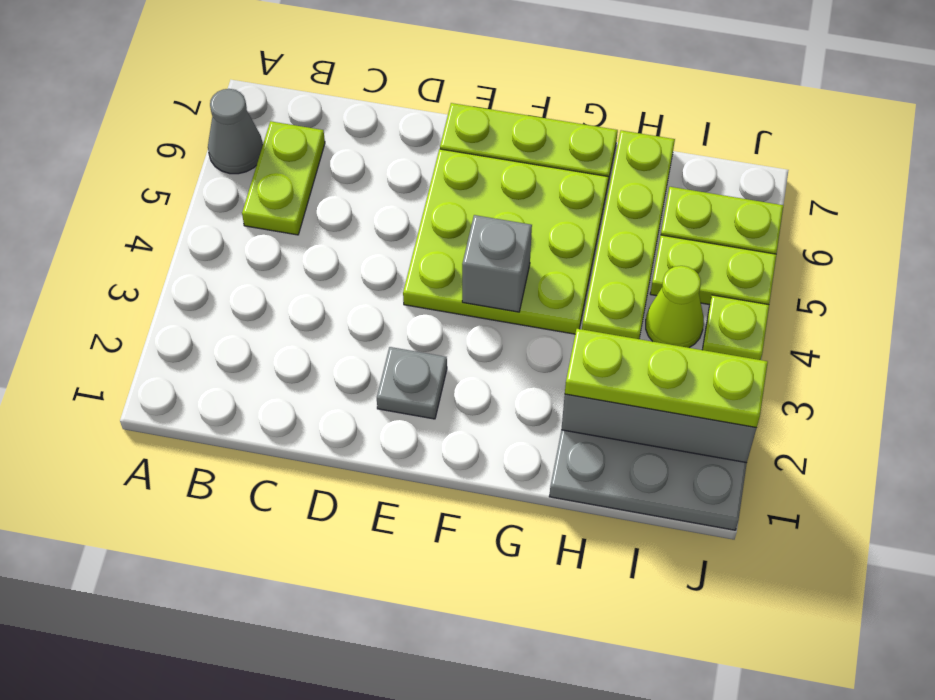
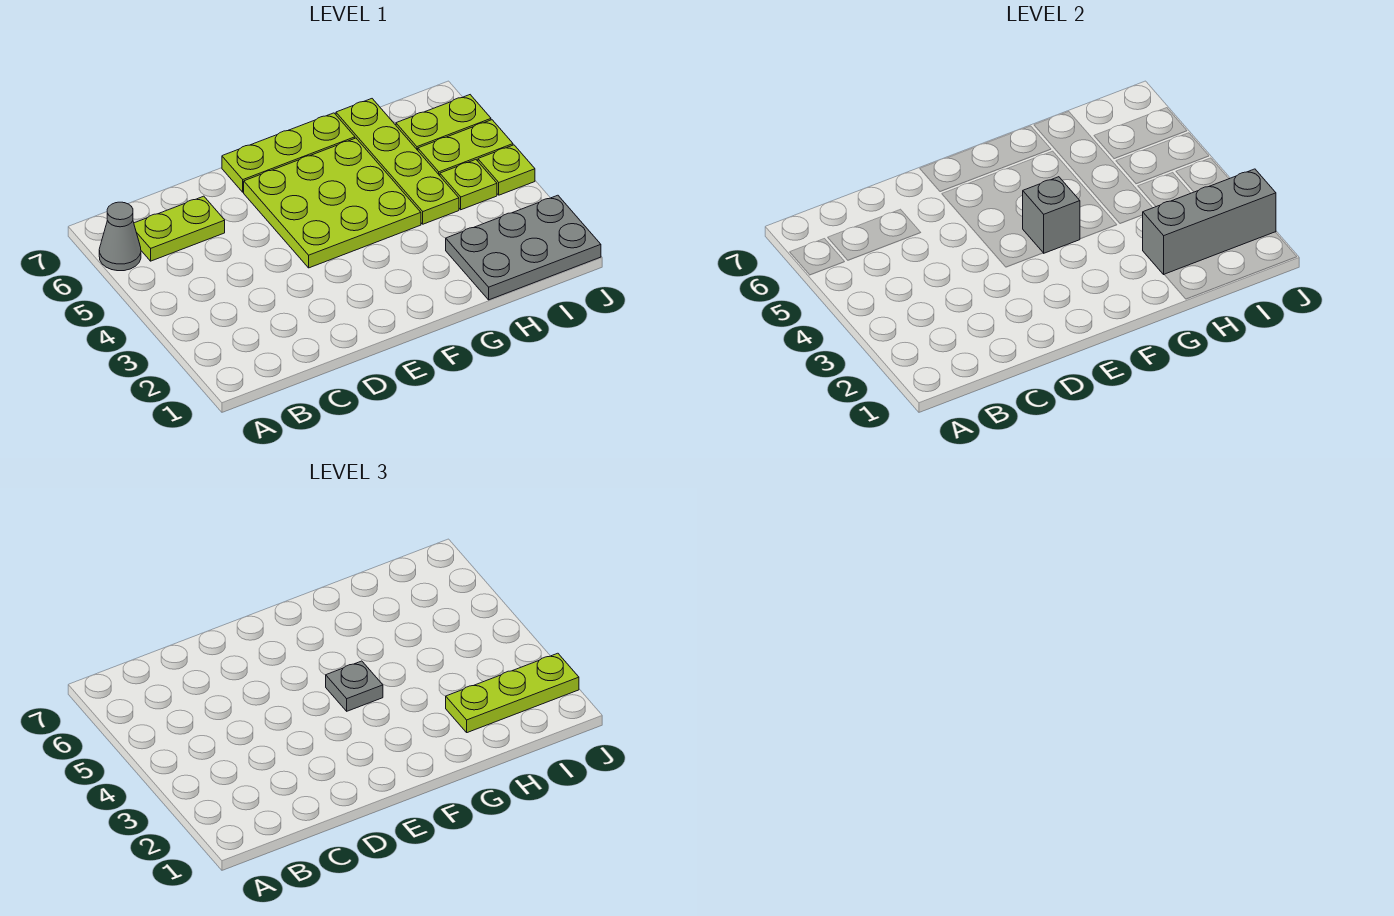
lime plate B5:B6 level 1 -> lime plate B6:C6 level 1
grey plate E2 level 1 -> grey plate F4 level 3
lime cone I4 level 1 -> lime plate I4 level 1

